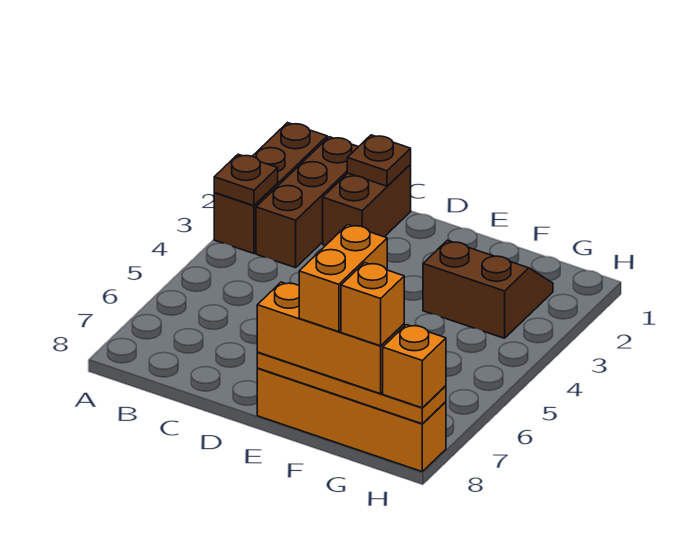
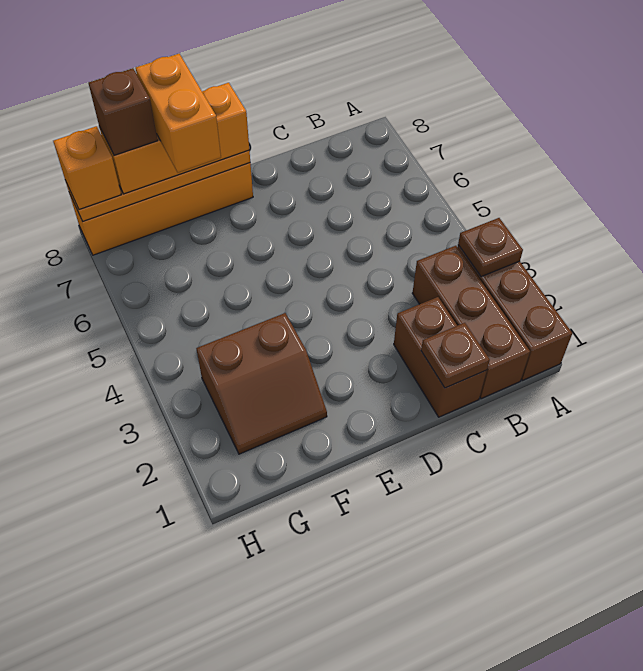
orange brick G8 level 4 -> brown brick G8 level 4

